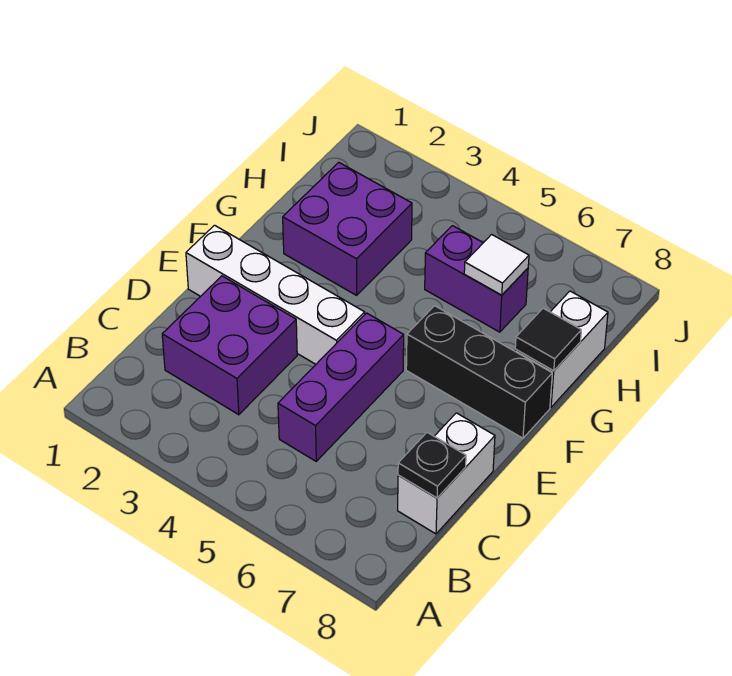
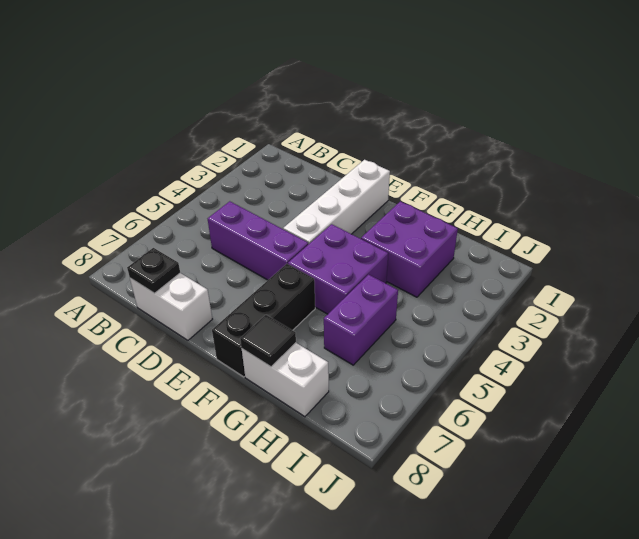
purple brick C2:D3 level 1 -> purple brick F4:G5 level 1
white tile H6 level 2 -> none

